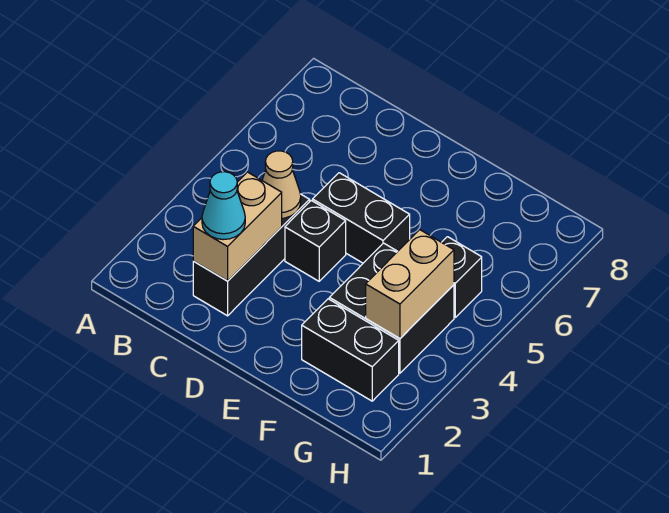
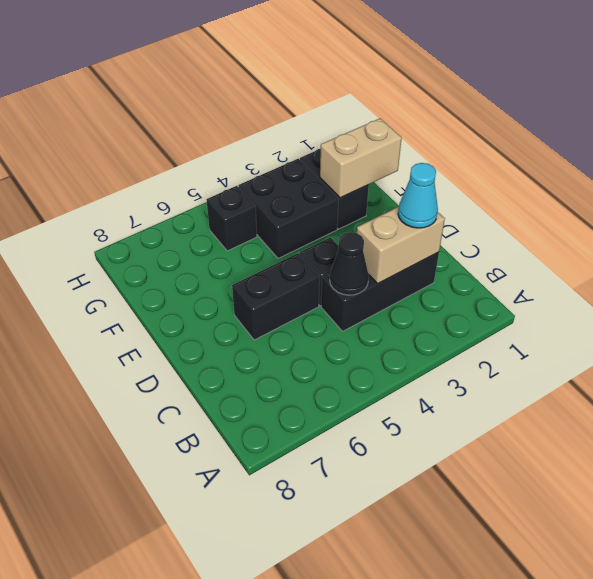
tan cone C4 level 2 -> black cone C4 level 2
black brick D5:E5 level 1 -> black brick D5:D6 level 1
tan brick G3:G4 level 2 -> tan brick F1:F2 level 2

